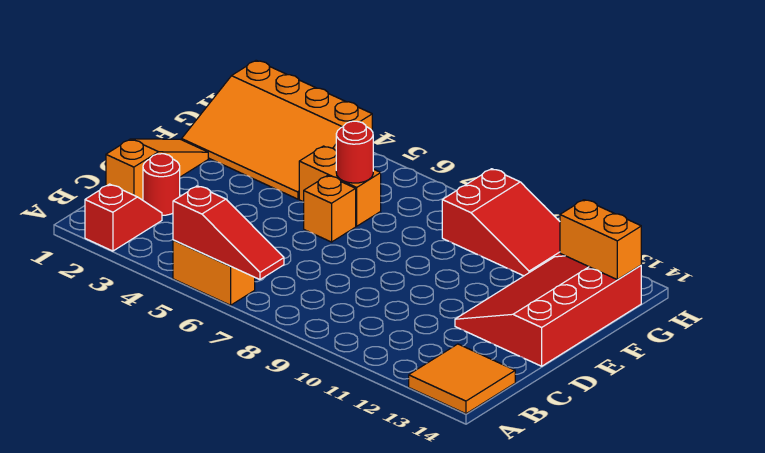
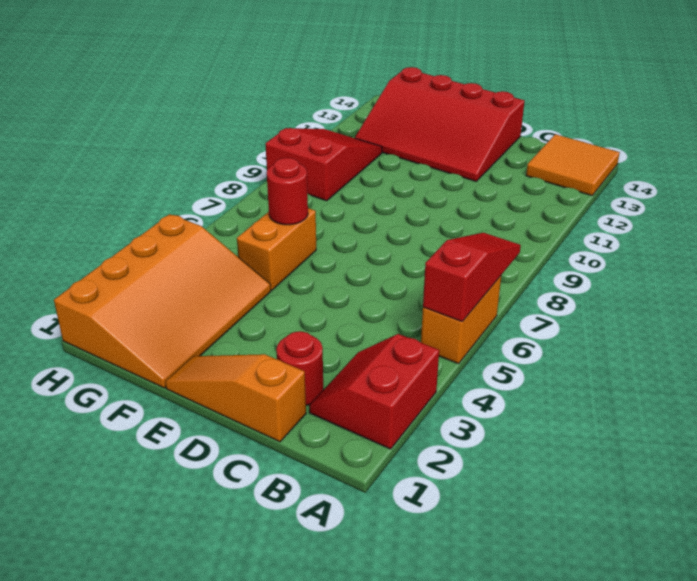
red slope A2:B2 level 1 top A -> red slope A2:B3 level 1 top A
orange brick E6 level 1 -> none
orange brick G13:G14 level 2 -> none

